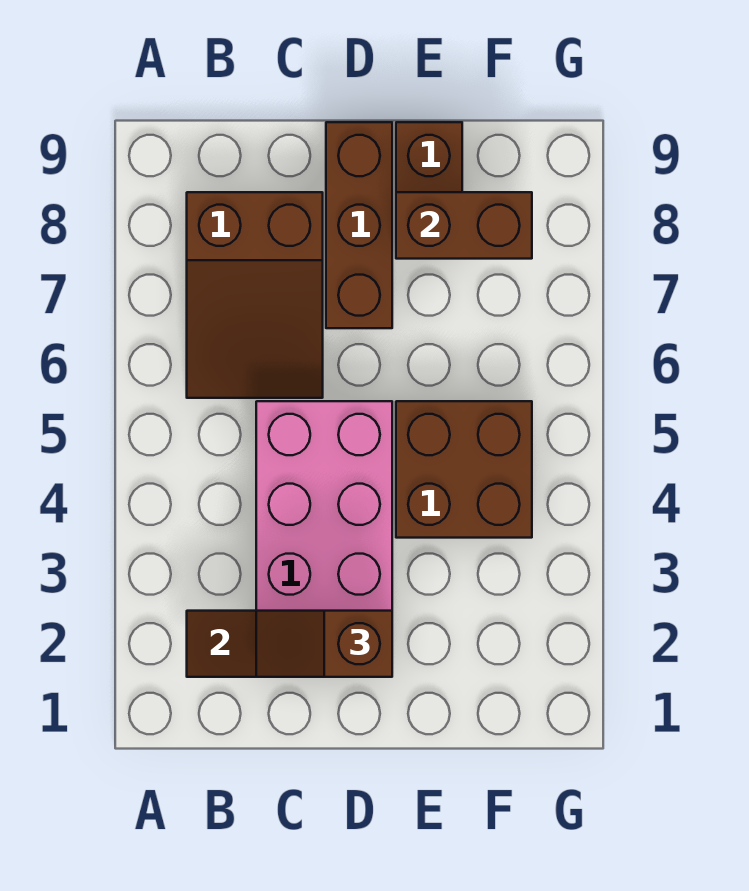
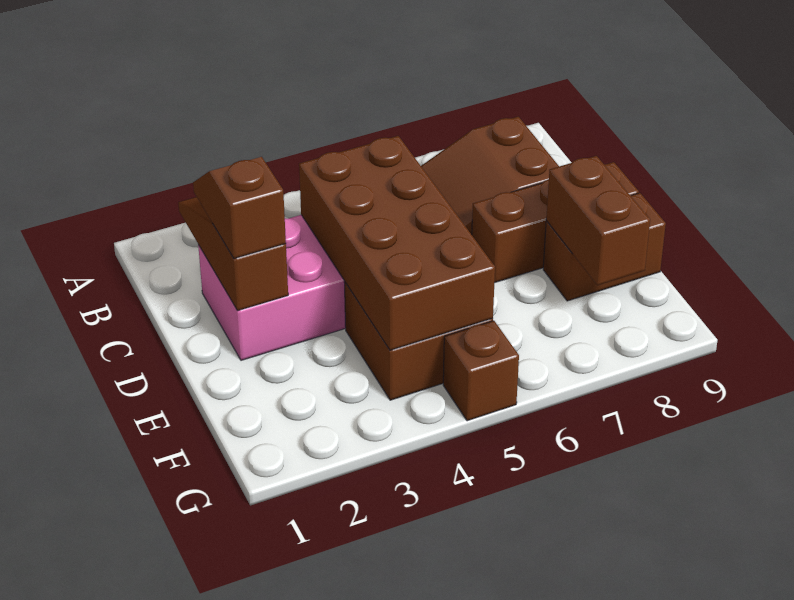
none -> brown brick C4:F5 level 2
none -> brown brick G5 level 1

